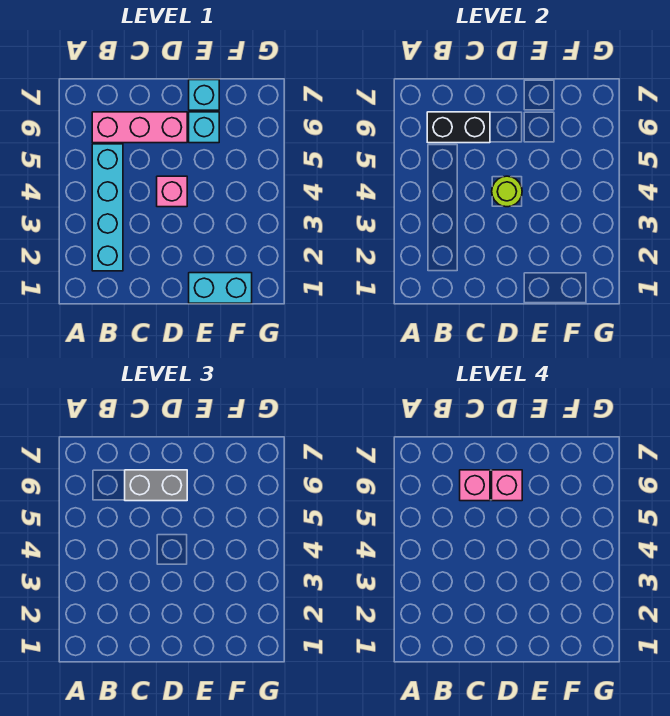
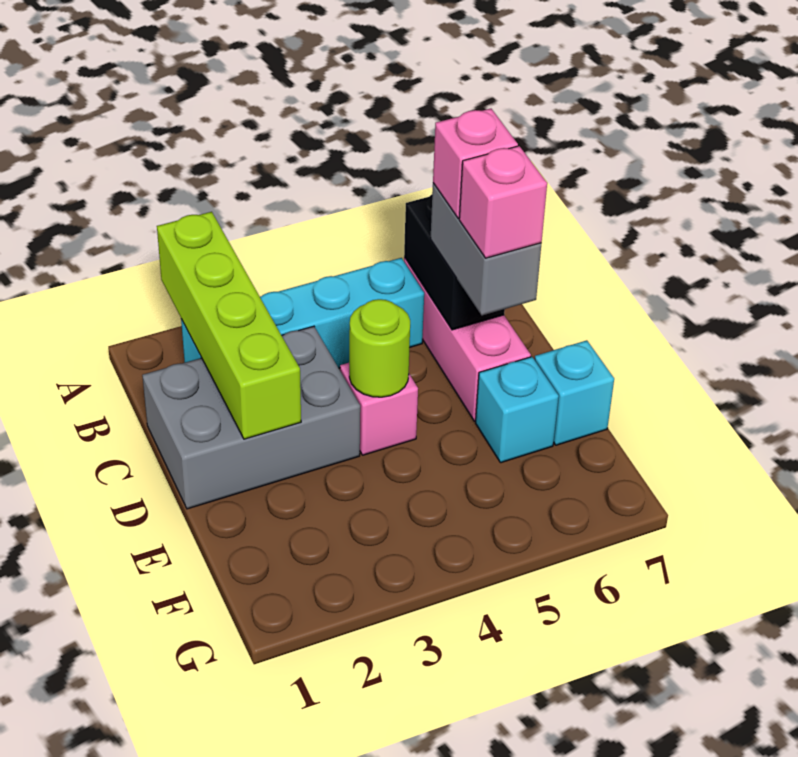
none -> lime brick A2:D2 level 2
none -> grey brick C1:D3 level 1
cyan brick E1:F1 level 1 -> none

